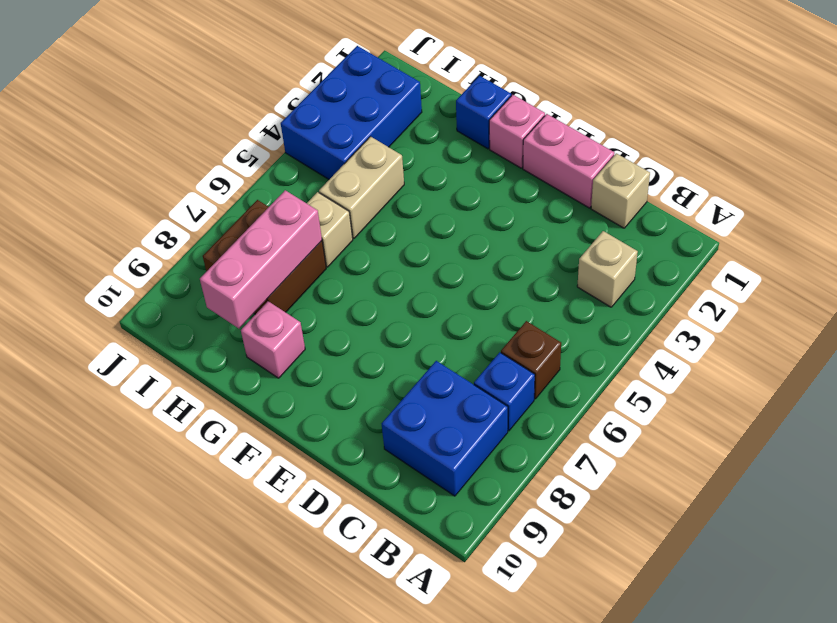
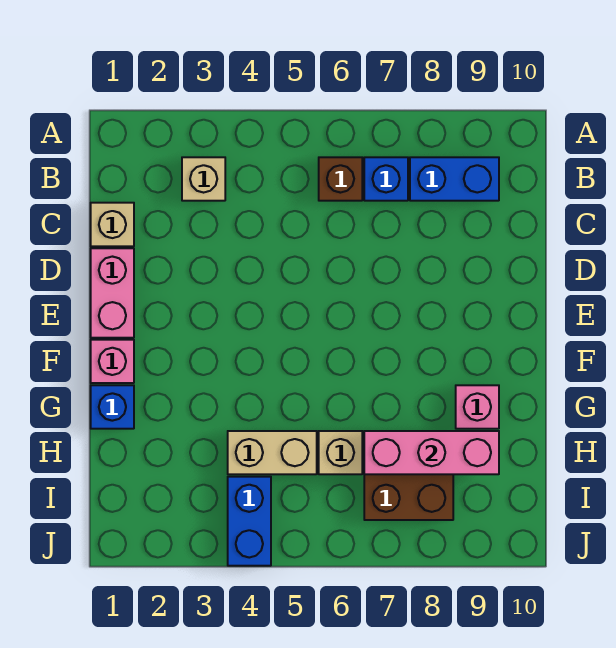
blue brick B8:C9 level 1 -> blue brick B8:B9 level 1
blue brick I2:J4 level 1 -> blue brick I4:J4 level 1

